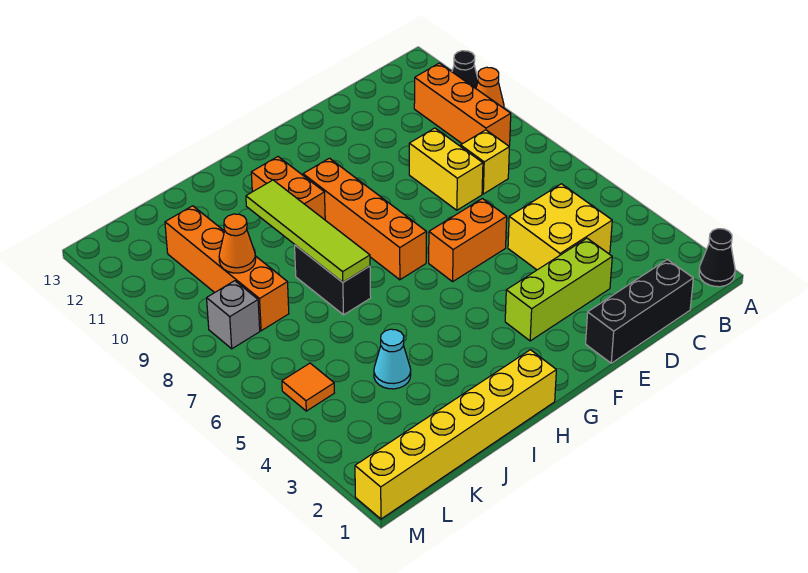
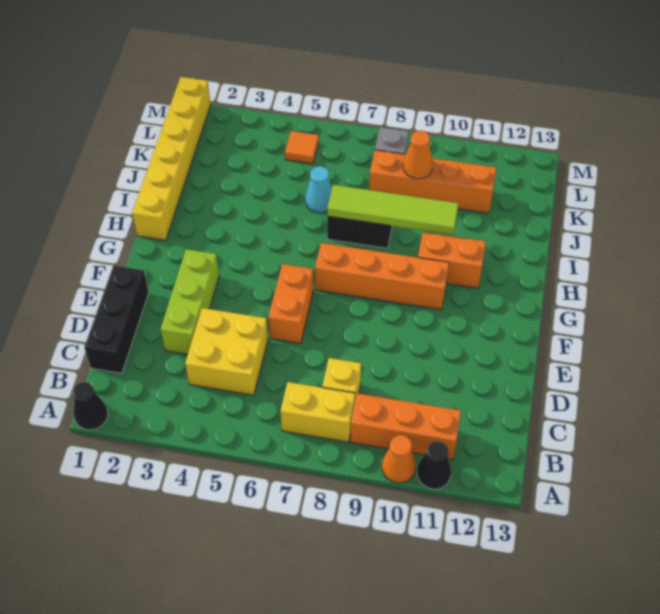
yellow brick D8:D9 level 1 -> yellow brick B7:B8 level 1
cyan cone J4 level 1 -> cyan cone J6 level 1

